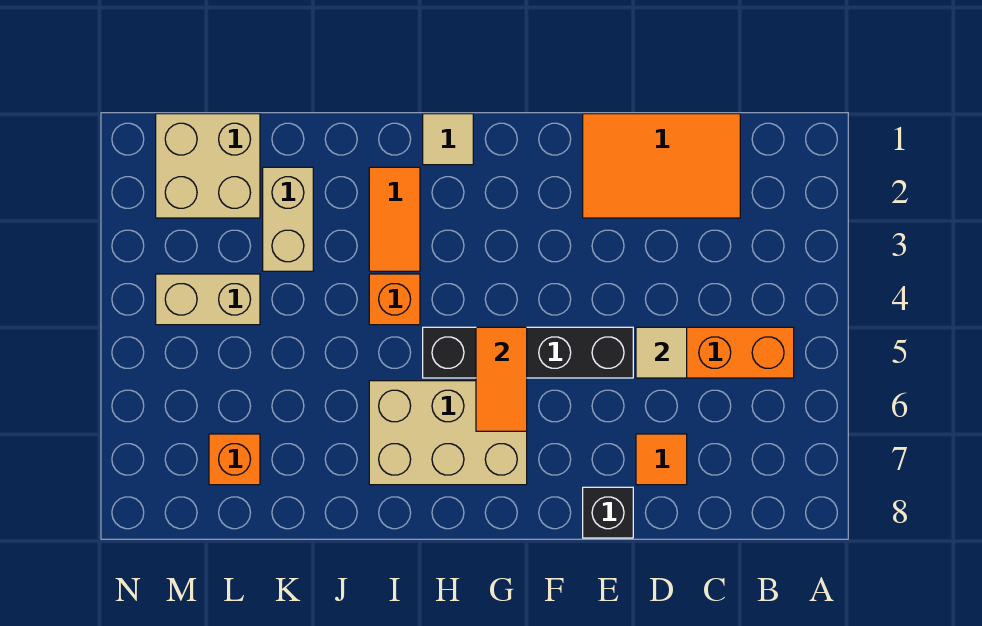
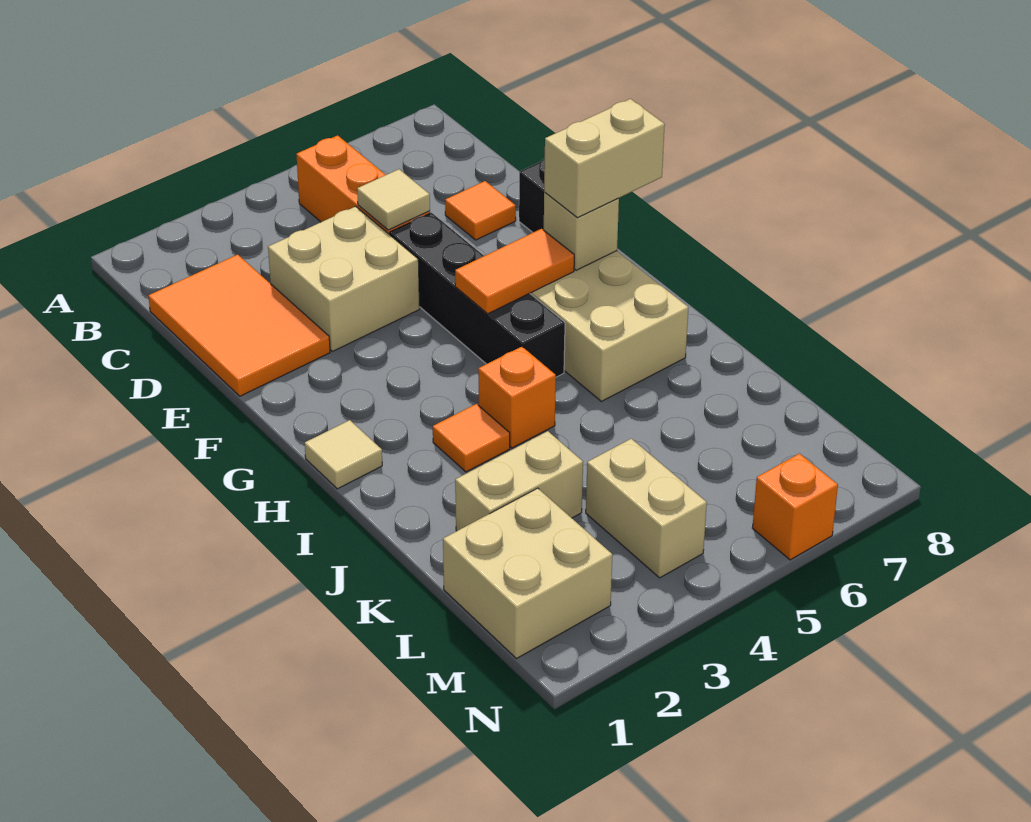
none -> tan brick D3:E4 level 1
none -> tan brick G7 level 2
none -> tan brick G7:G8 level 3
orange tile I2:I3 level 1 -> orange tile I3 level 1
orange brick L7 level 1 -> orange brick N6 level 1

